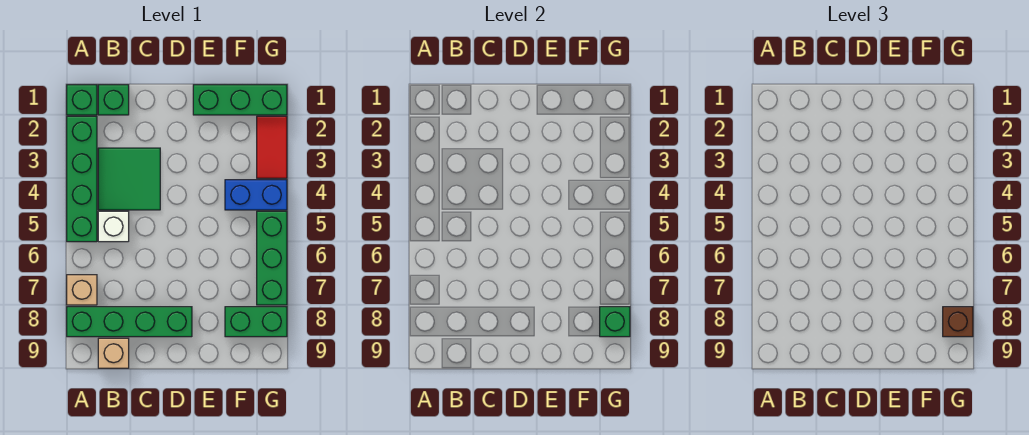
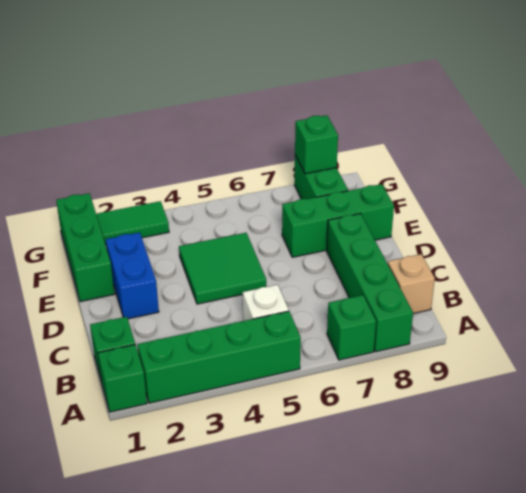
tan brick A7 level 1 -> green brick A7 level 1
green tile B3:C4 level 1 -> green tile D4:E5 level 1
blue brick F4:G4 level 1 -> blue brick D2:E2 level 1
red tile G2:G3 level 1 -> green tile G2:G3 level 1
green brick G5:G7 level 1 -> green brick E7:E9 level 1
brown brick G8 level 3 -> none

